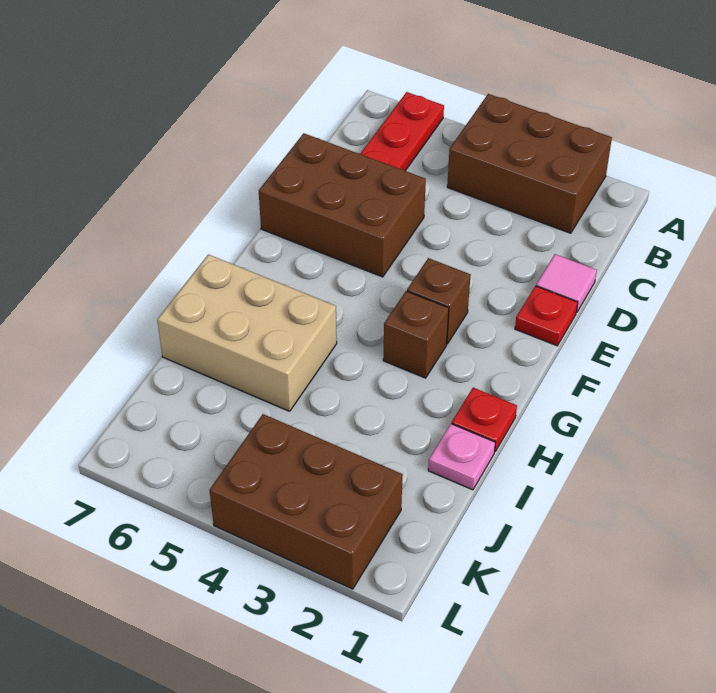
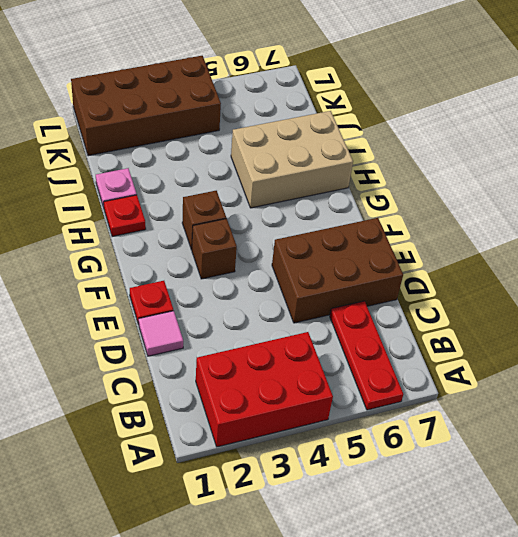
brown brick A2:B4 level 1 -> red brick A2:B4 level 1
brown brick K2:L4 level 1 -> brown brick K1:L4 level 1

